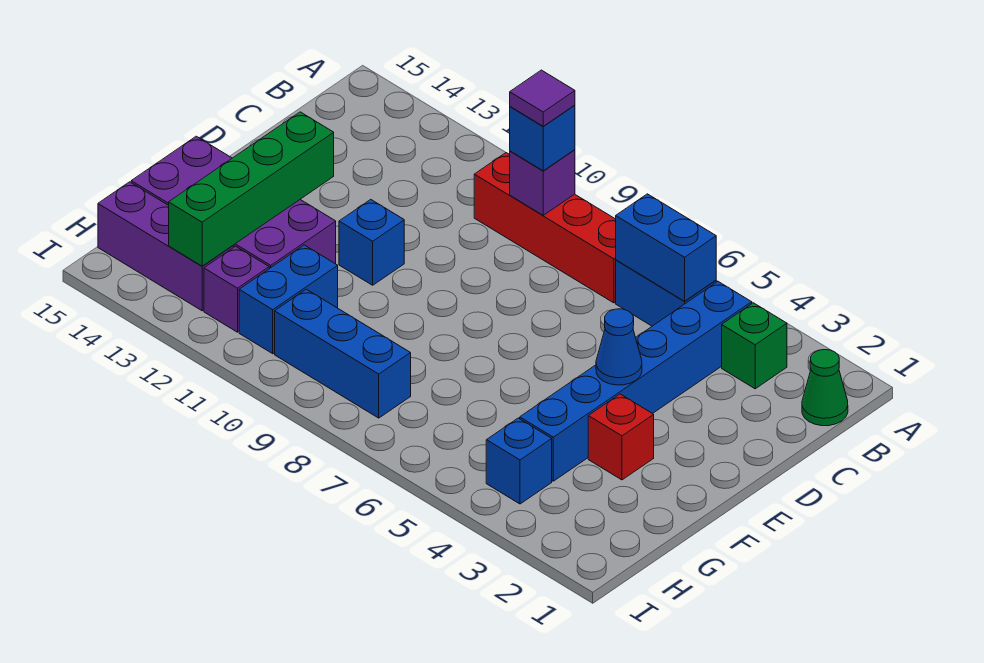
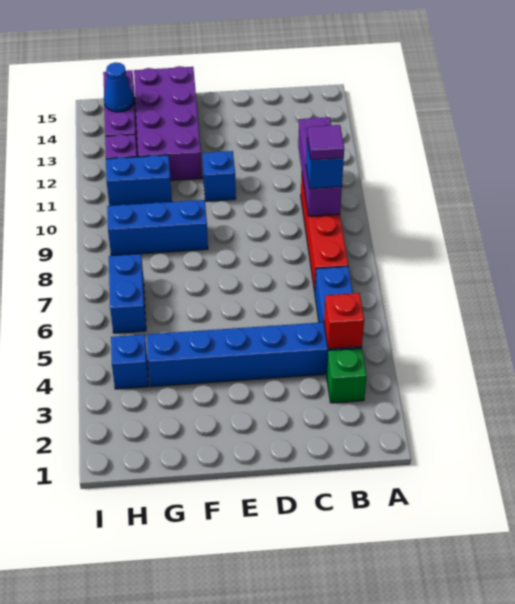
green cone B1 level 1 -> none
blue brick B5:B6 level 2 -> blue brick H6:H7 level 1
purple brick B9 level 2 -> purple brick B9:B11 level 2
blue cone E4 level 2 -> blue cone H14 level 2
green brick E13:H13 level 2 -> none
red brick F3 level 1 -> red brick B4 level 2
blue brick H8:H10 level 1 -> blue brick F9:H9 level 1

